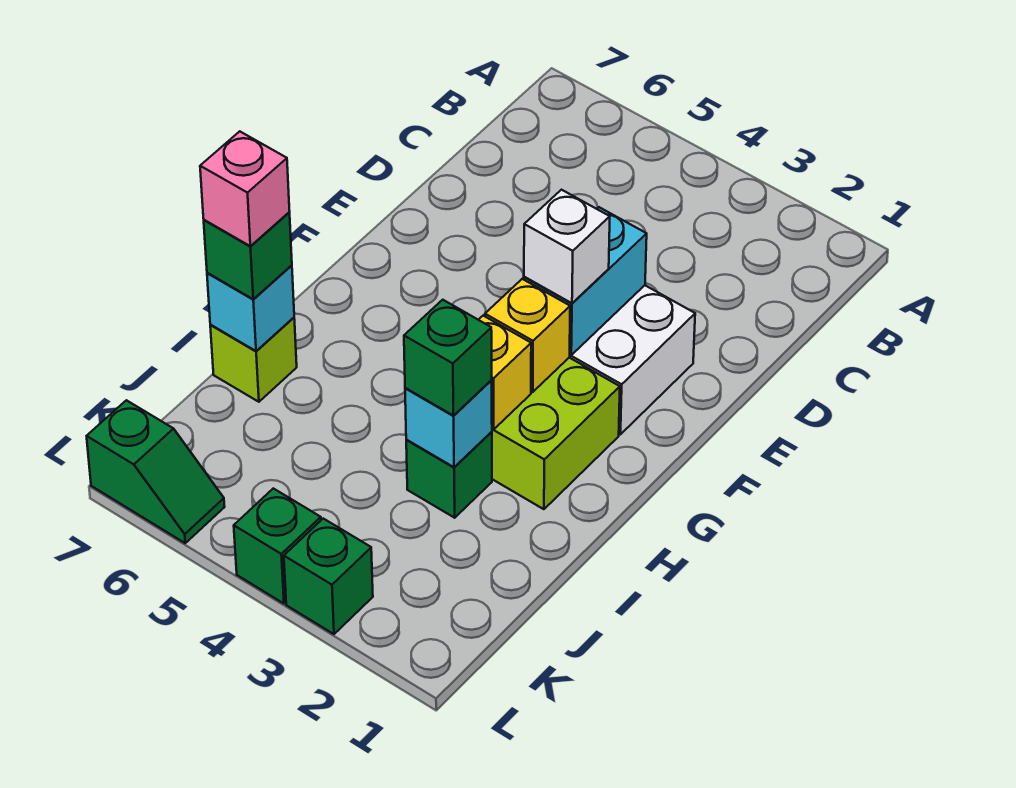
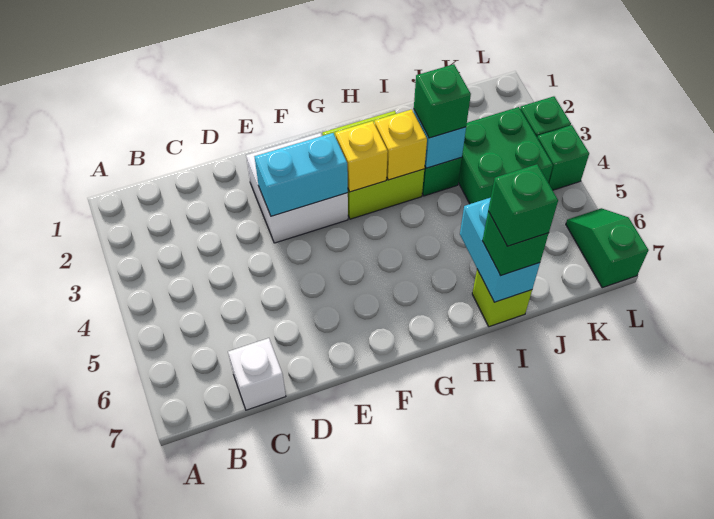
white brick F3 level 3 -> white brick C7 level 1
cyan brick I7 level 2 -> cyan brick I6:I7 level 2
pink brick I7 level 4 -> green brick I7 level 4
none -> green brick J3:K4 level 1

